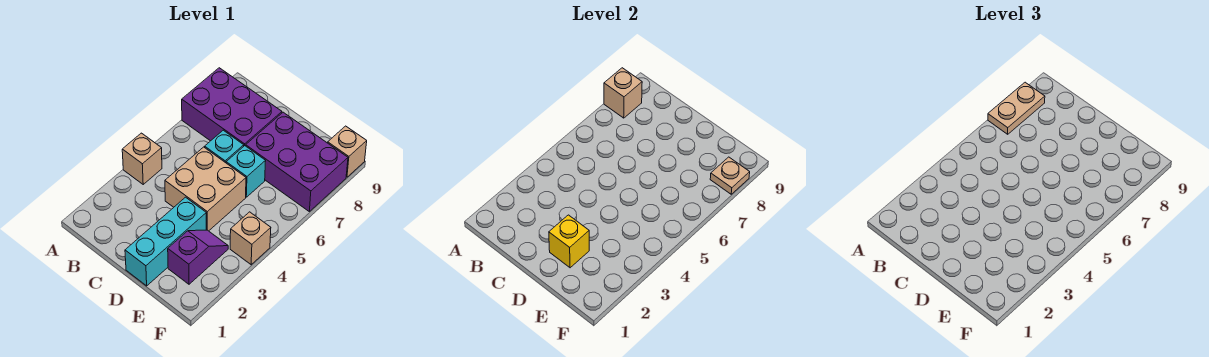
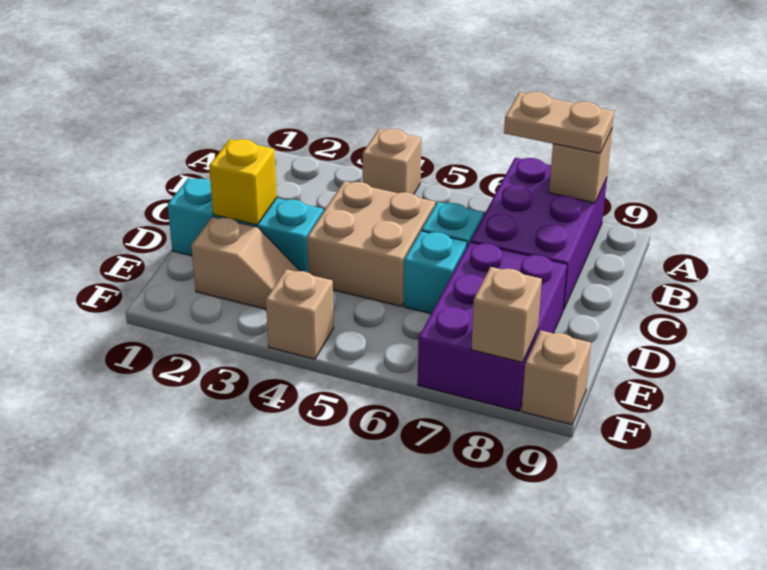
purple slope E2:E3 level 1 top 2 -> tan slope E2:E3 level 1 top 2
tan plate F8 level 2 -> tan brick F8 level 2

